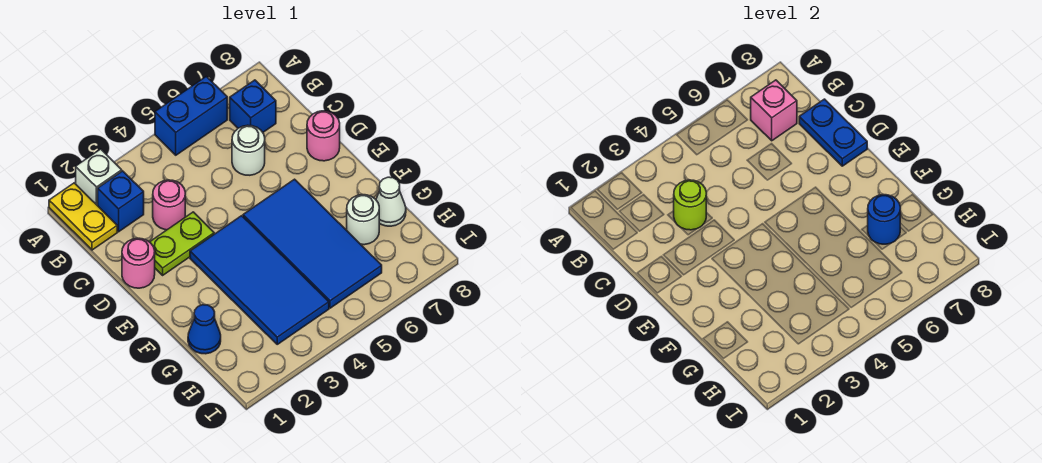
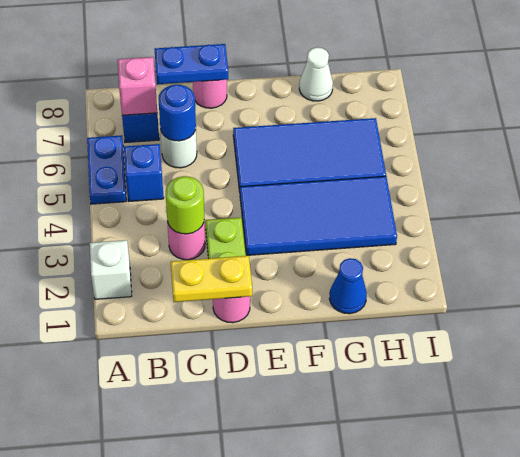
yellow plate A1:B1 level 1 -> yellow plate C1:D1 level 2
blue brick A5:A6 level 1 -> blue plate A5:A6 level 1
blue brick B2 level 1 -> blue brick B5 level 1
white round brick G7 level 1 -> none
blue round brick G7 level 2 -> blue round brick C6 level 2

